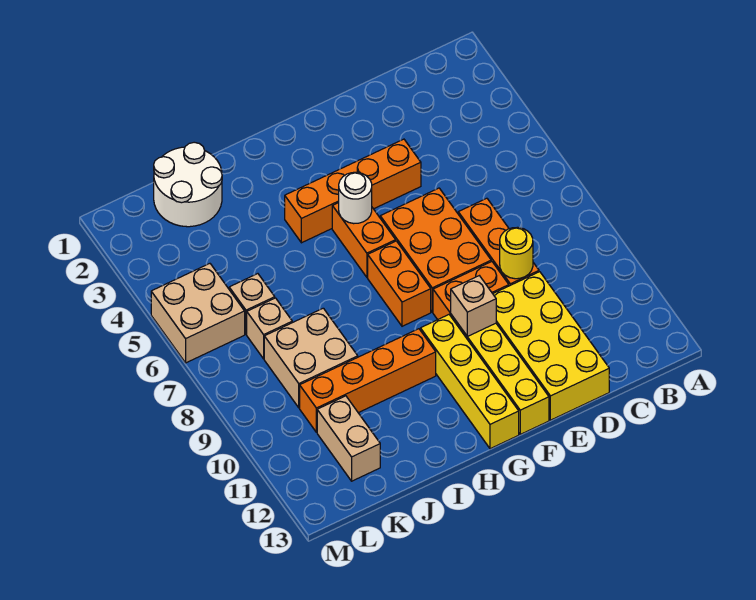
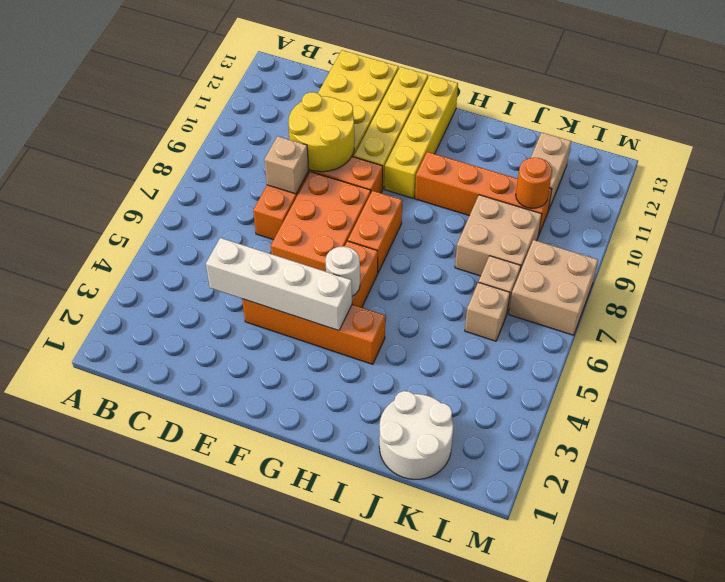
none -> white brick D4:G4 level 2
yellow round brick D9 level 2 -> yellow round brick D9:E10 level 2
tan brick F10 level 2 -> tan brick D8 level 2
none -> orange round brick K10 level 2
tan brick L5:M6 level 1 -> tan brick L7:M8 level 1

